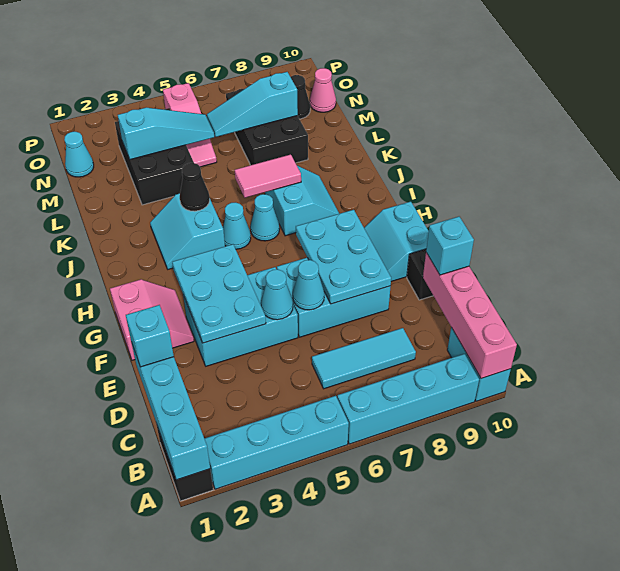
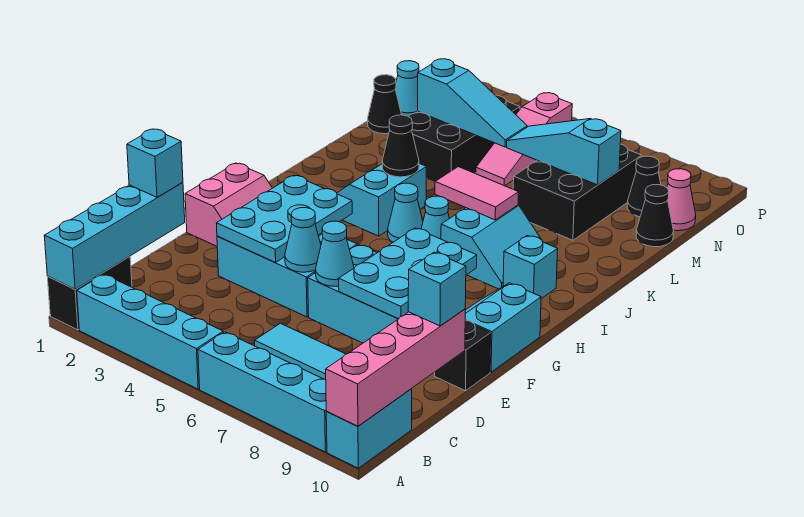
none -> cyan brick I9 level 1
none -> black cone M1 level 1
none -> black cone M10 level 1

